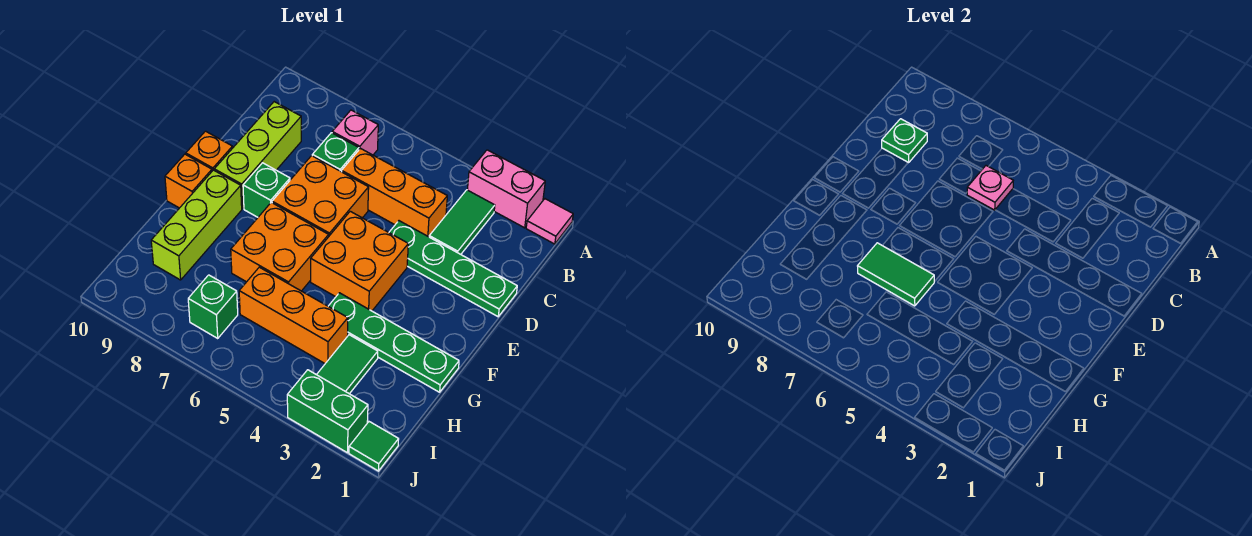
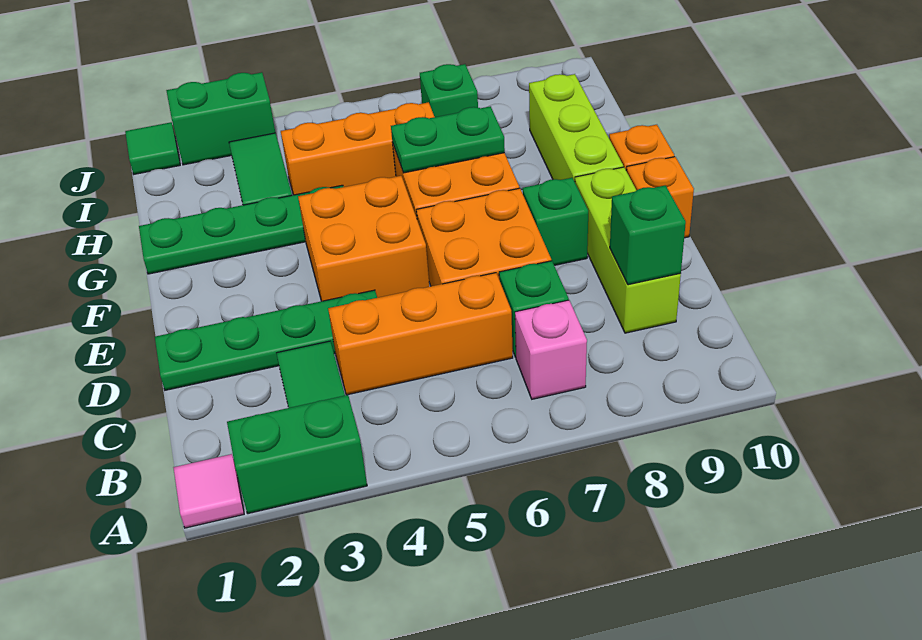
pink brick A2:A3 level 1 -> green brick A2:A3 level 1
pink plate C6 level 2 -> none
green plate C9 level 2 -> green brick C9 level 2
green tile G6:G7 level 2 -> green plate G6:G7 level 2

